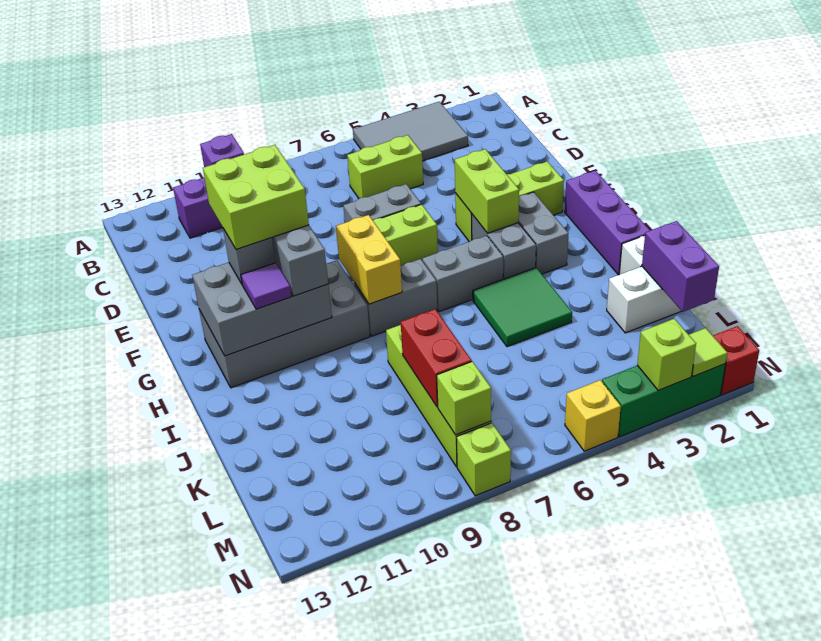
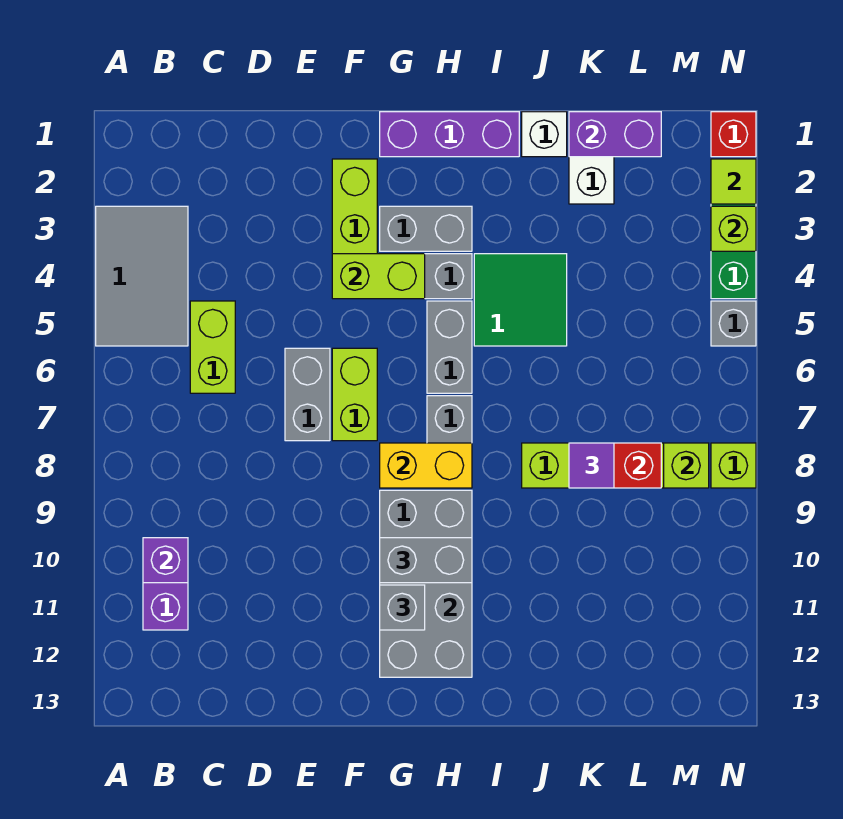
lime brick F10:G11 level 4 -> none
purple tile H11 level 3 -> purple tile K8 level 3
yellow brick N5 level 1 -> grey brick N5 level 1

